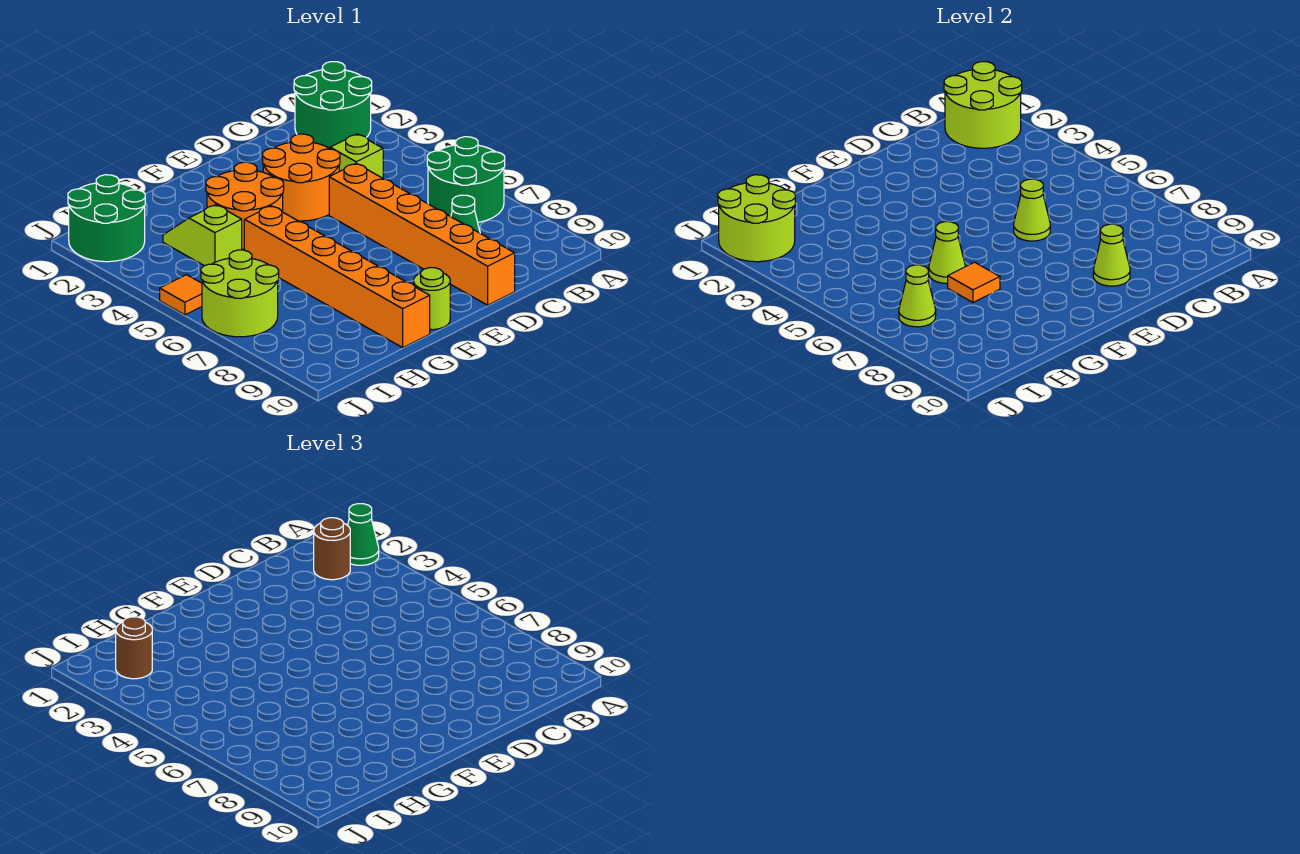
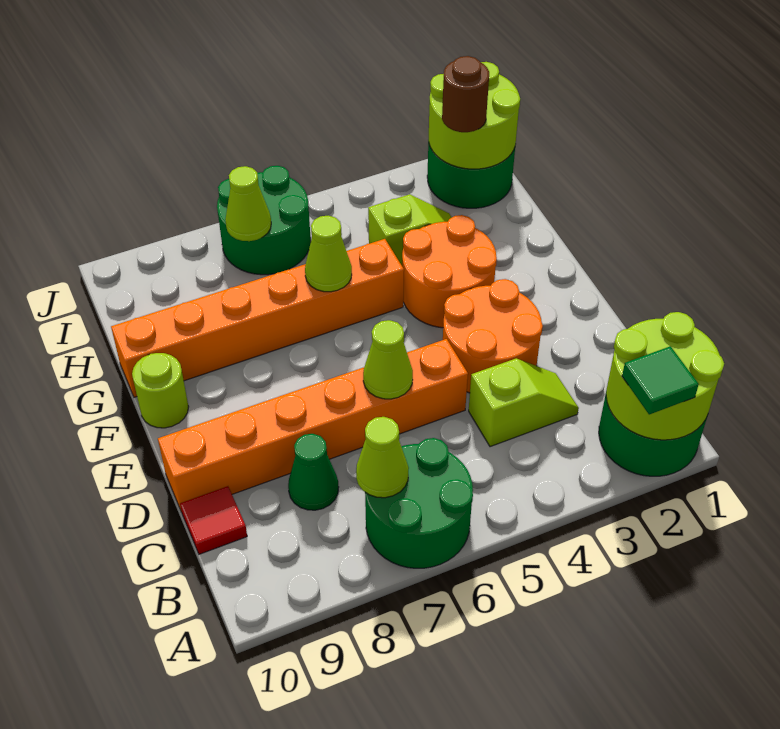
green cone A2 level 3 -> green tile A2 level 3
brown round brick B2 level 3 -> none
none -> red tile C10 level 1
lime cone D9 level 2 -> lime cone B7 level 2
orange tile G7 level 2 -> none
lime round brick I6:J7 level 1 -> green round brick I6:J7 level 1
orange tile J5 level 1 -> none

